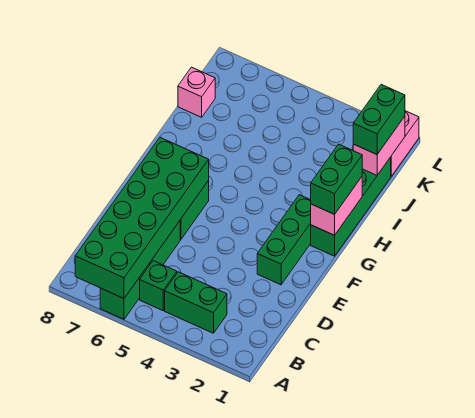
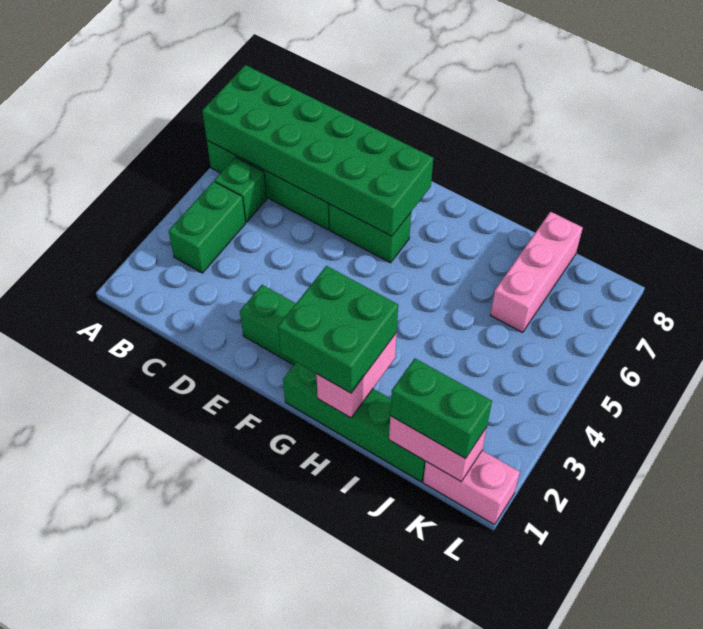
pink brick G1:H1 level 2 -> pink brick H1:H2 level 2
green brick G1:H1 level 3 -> green brick G1:H2 level 3
pink brick J8 level 1 -> pink brick J6:J8 level 1

